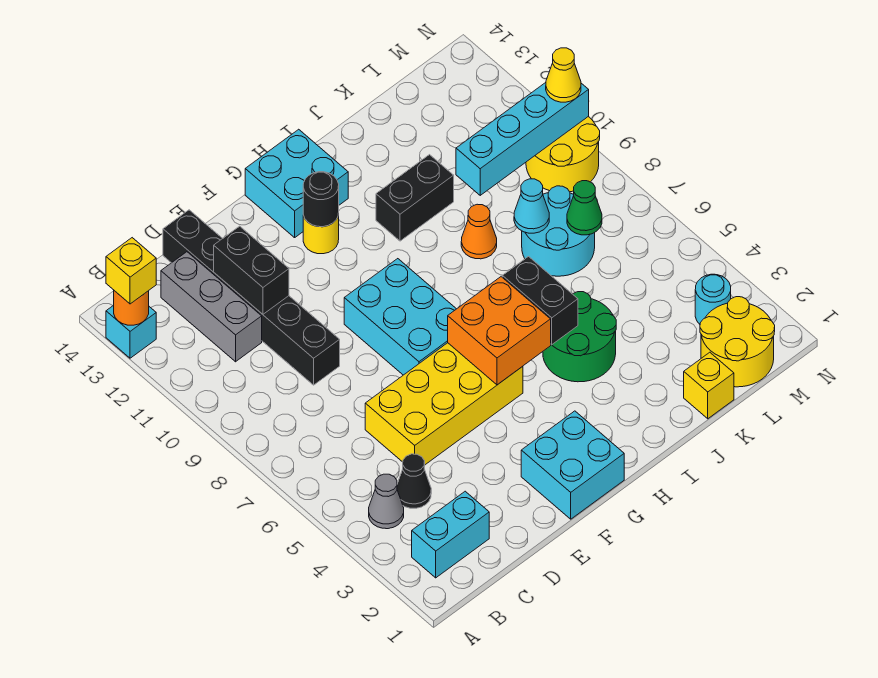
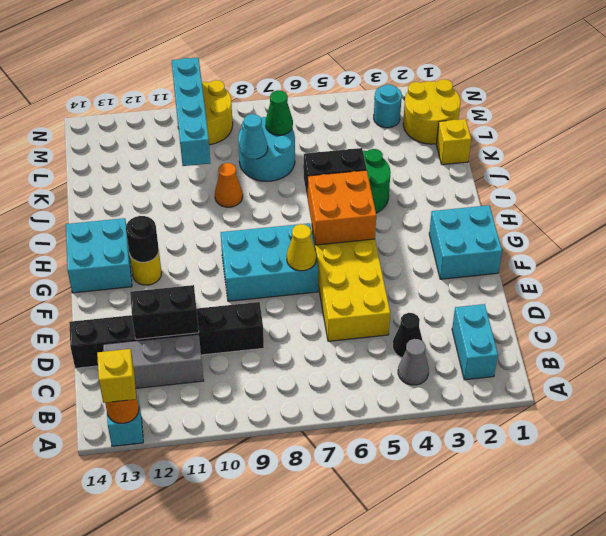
black brick I11:J11 level 1 -> none
yellow cone N10 level 3 -> yellow cone F7 level 2

